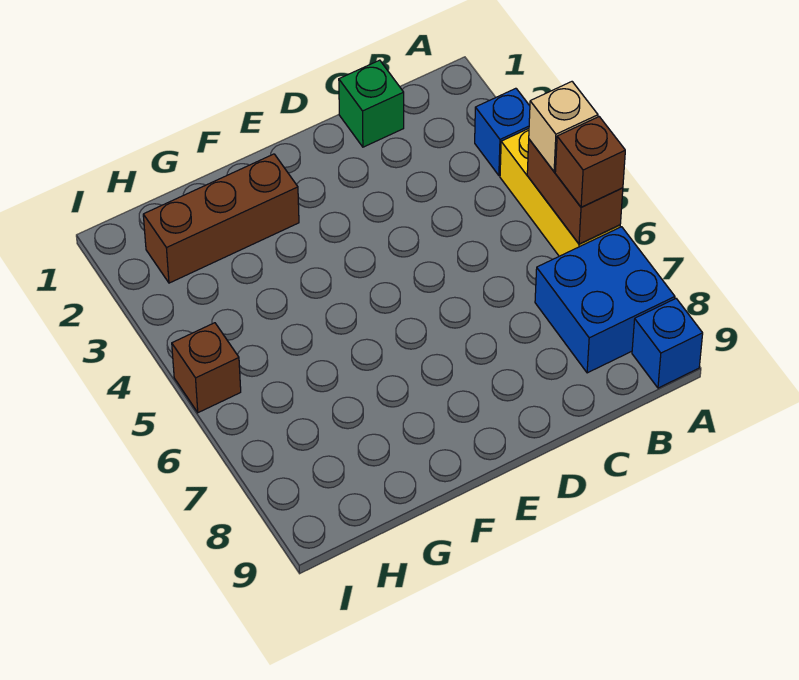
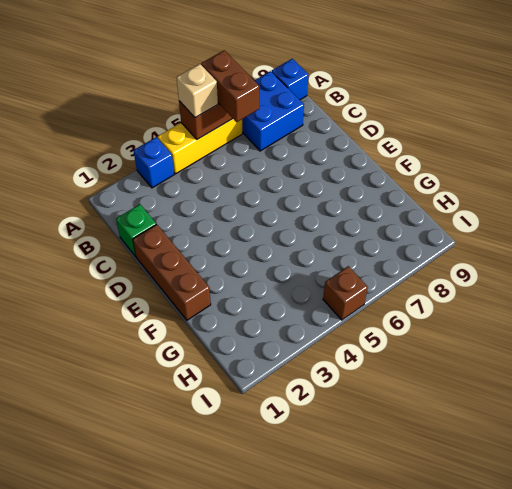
brown brick A6 level 3 -> brown brick A6:B6 level 3
brown brick F2:H2 level 1 -> brown brick D1:F1 level 1

